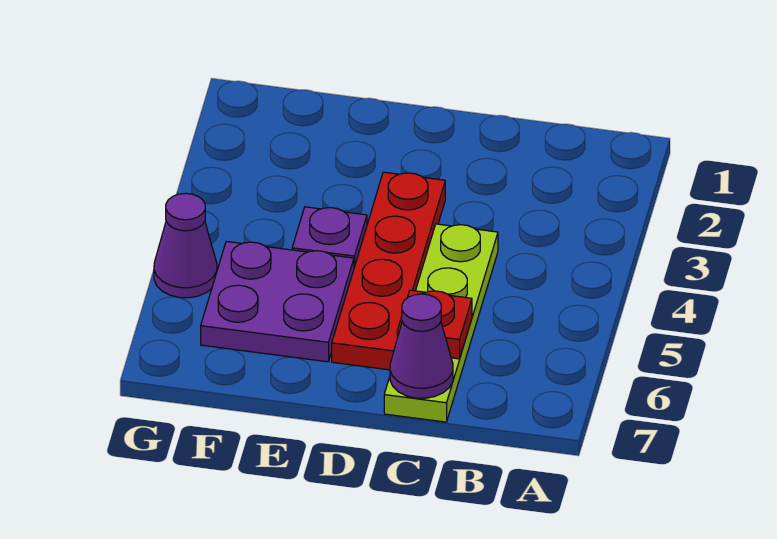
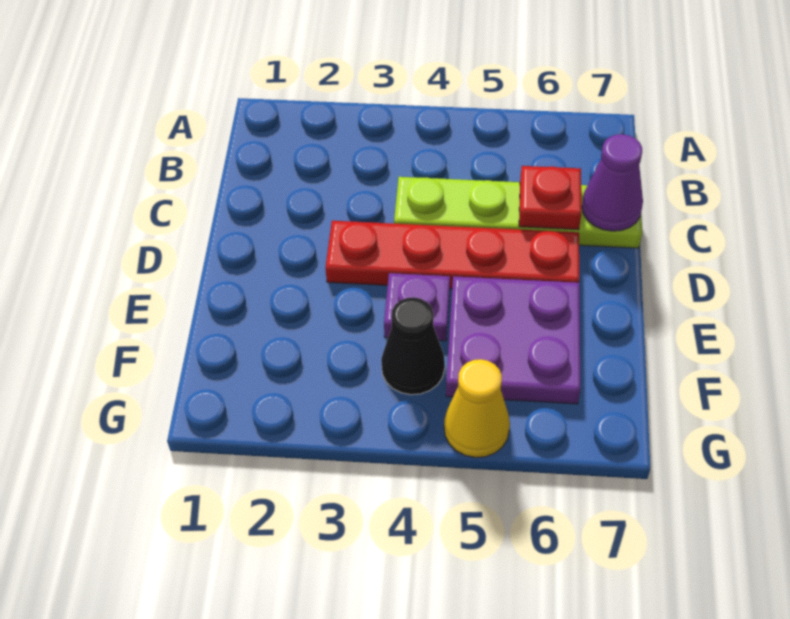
none -> black cone F4 level 1
purple cone G5 level 1 -> yellow cone G5 level 1

